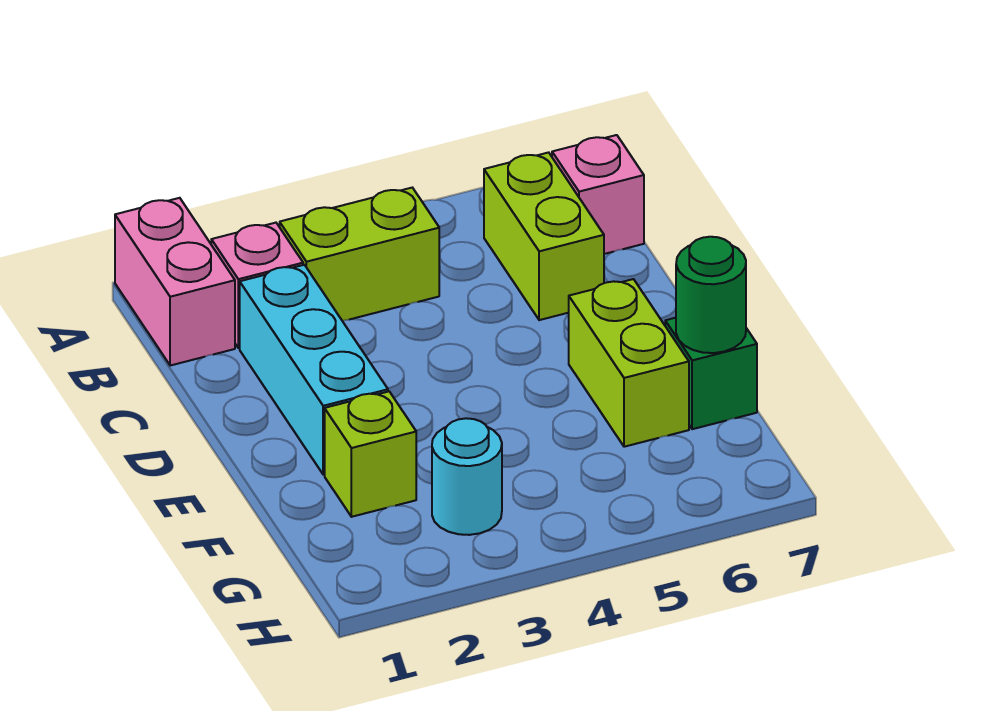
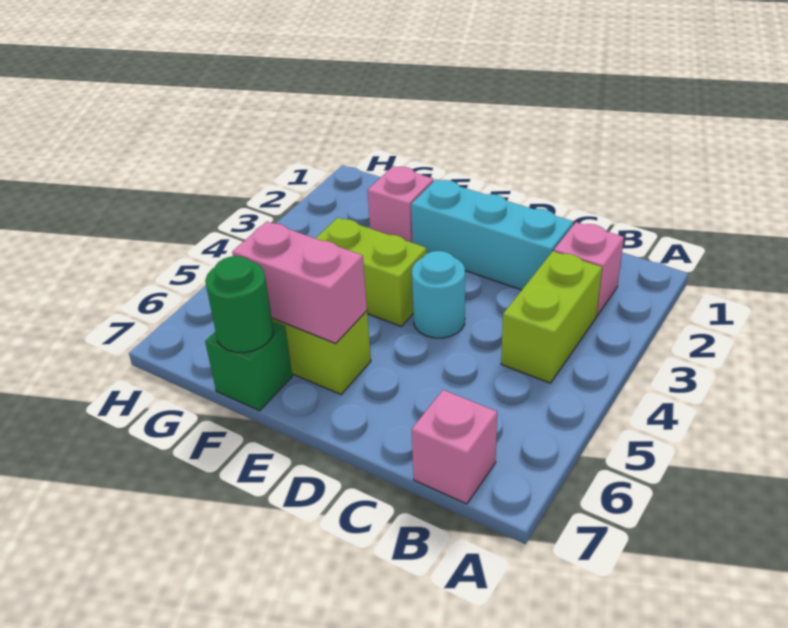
pink brick A1:B1 level 1 -> pink brick E6:F6 level 2
lime brick B6:C6 level 1 -> lime brick E4:F4 level 1
lime brick F2 level 1 -> pink brick F2 level 1
cyan round brick G3 level 1 -> cyan round brick D4 level 1

